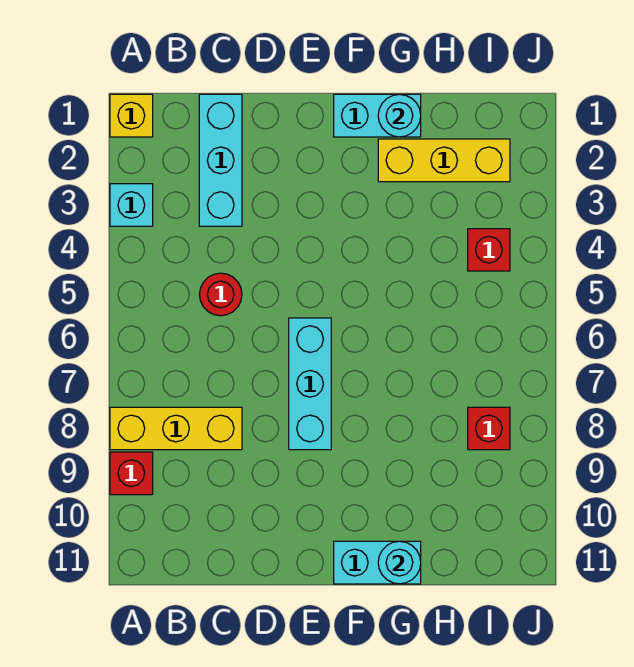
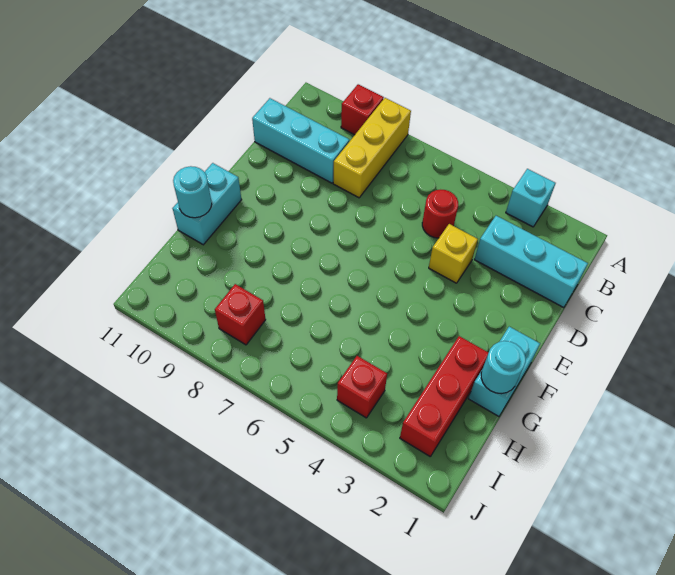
yellow brick A1 level 1 -> yellow brick D4 level 1
cyan brick E6:E8 level 1 -> cyan brick C9:C11 level 1
yellow brick G2:I2 level 1 -> red brick G2:I2 level 1

